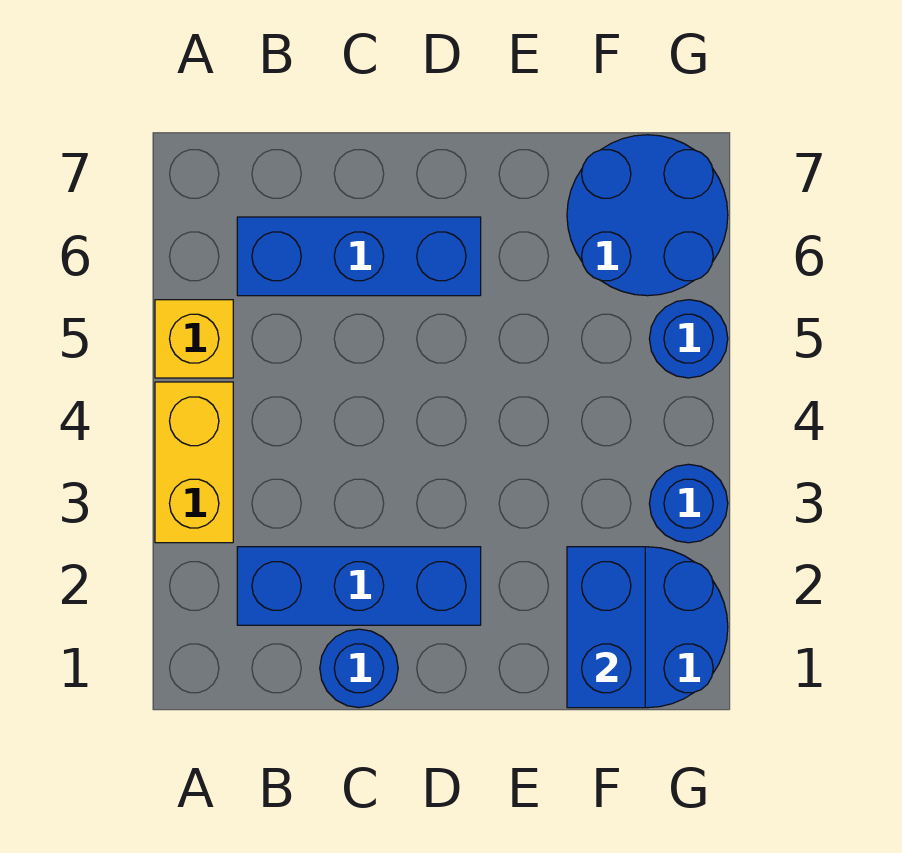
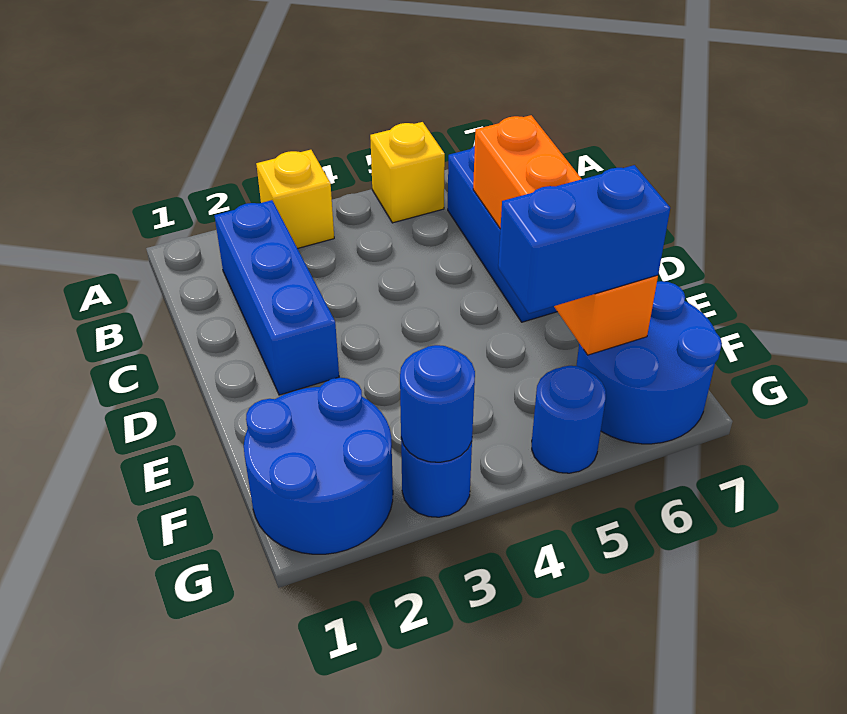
yellow brick A3:A4 level 1 -> yellow brick A3 level 1
blue round brick C1 level 1 -> blue round brick G3 level 2
none -> orange brick C6:F6 level 2
blue brick F1:F2 level 2 -> blue brick F5:F6 level 3

